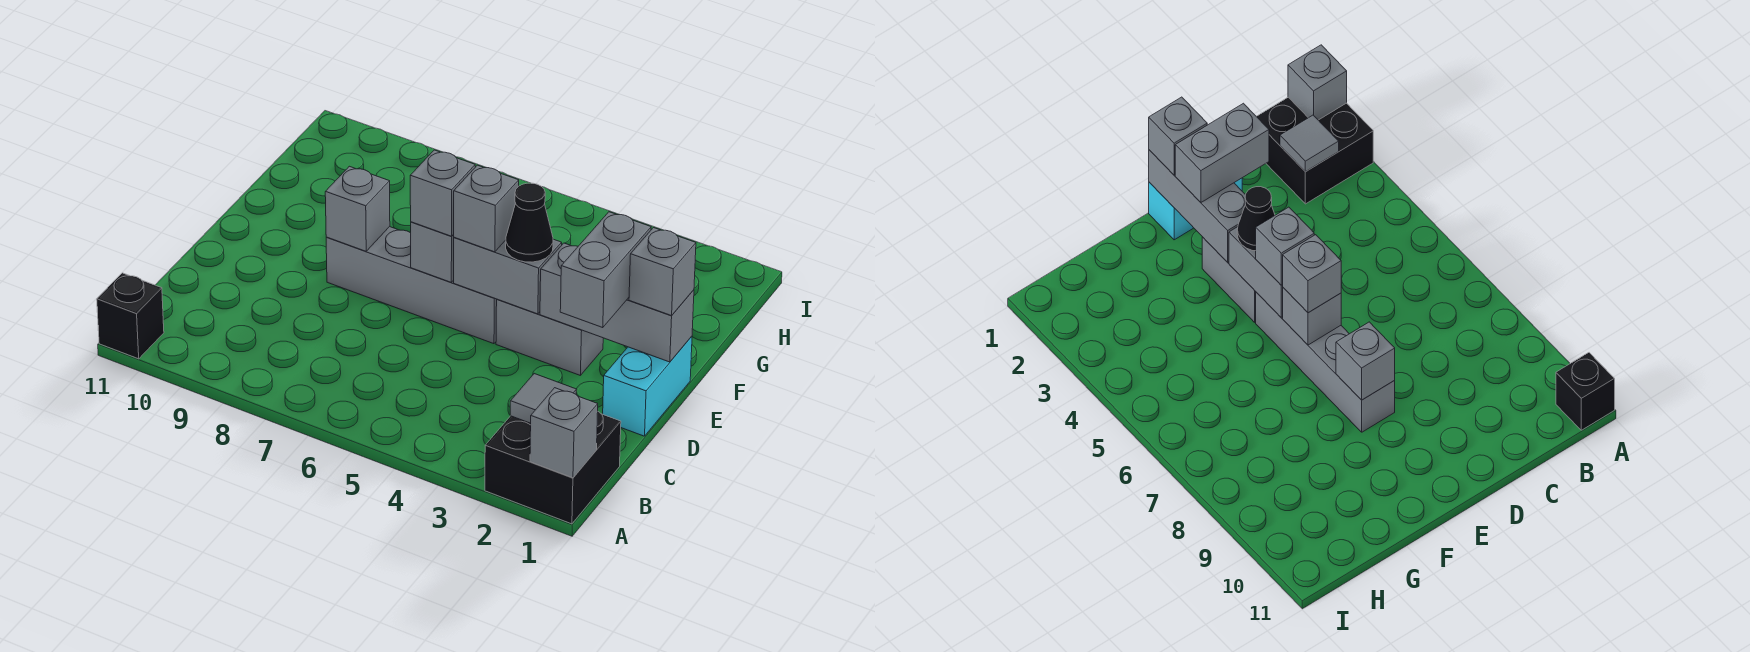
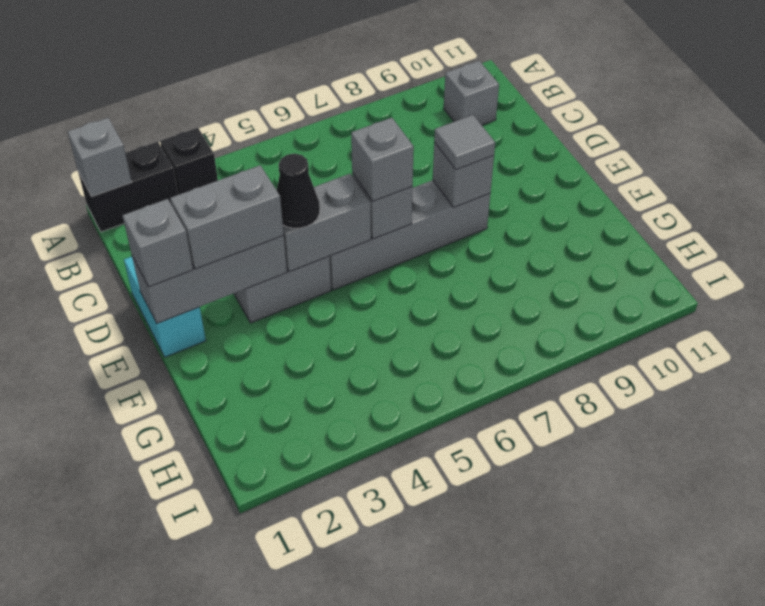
black brick A1:B2 level 1 -> black brick A1:A2 level 1
black brick A11 level 1 -> black brick A3 level 1
grey tile B2 level 2 -> grey tile E8 level 3
grey brick D2:E2 level 3 -> grey brick E2:E3 level 3
grey brick E5 level 3 -> grey brick B10 level 1

